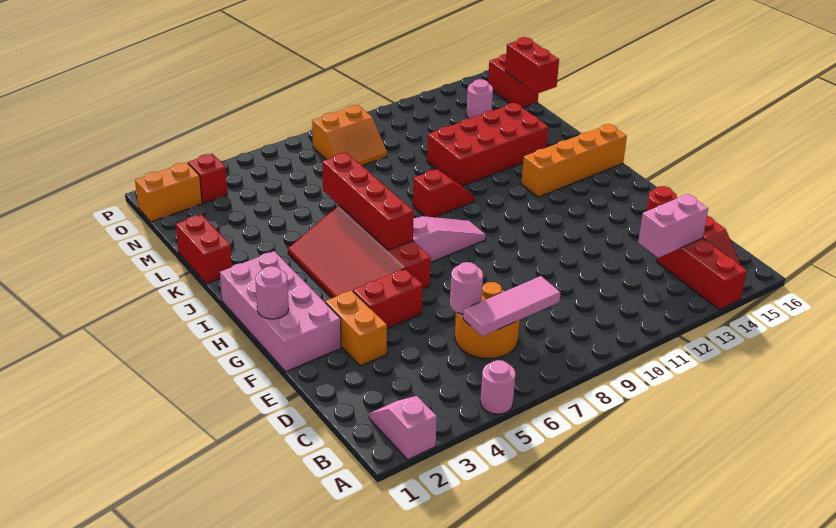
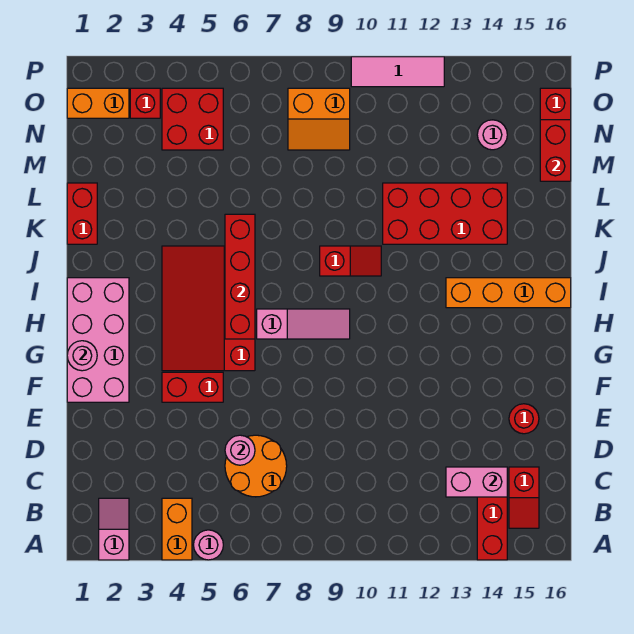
pink tile C6:C8 level 2 -> pink tile P10:P12 level 1
orange brick E3:F3 level 1 -> orange brick A4:B4 level 1
none -> red brick N4:O5 level 1

